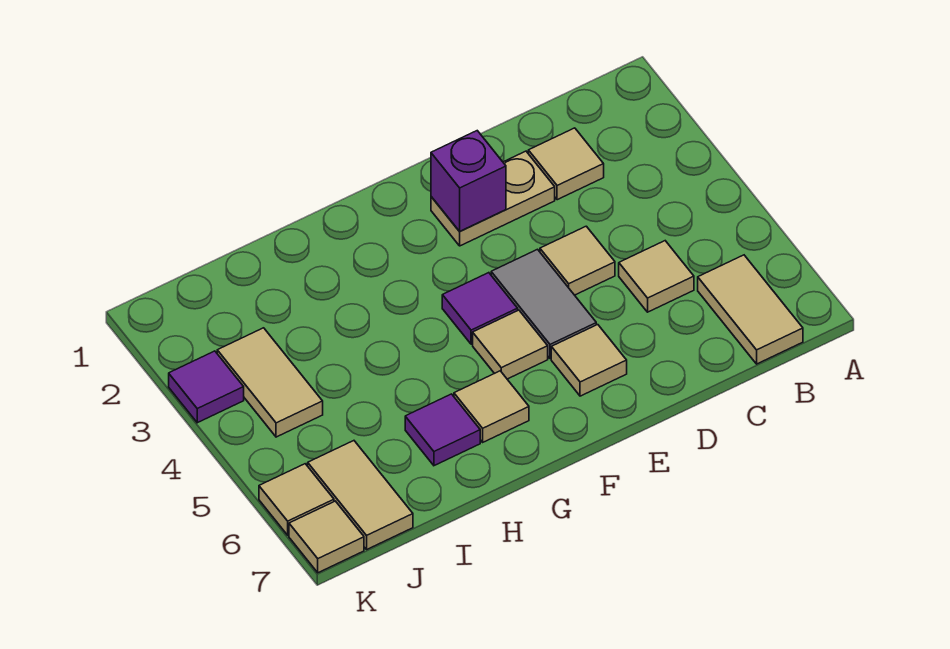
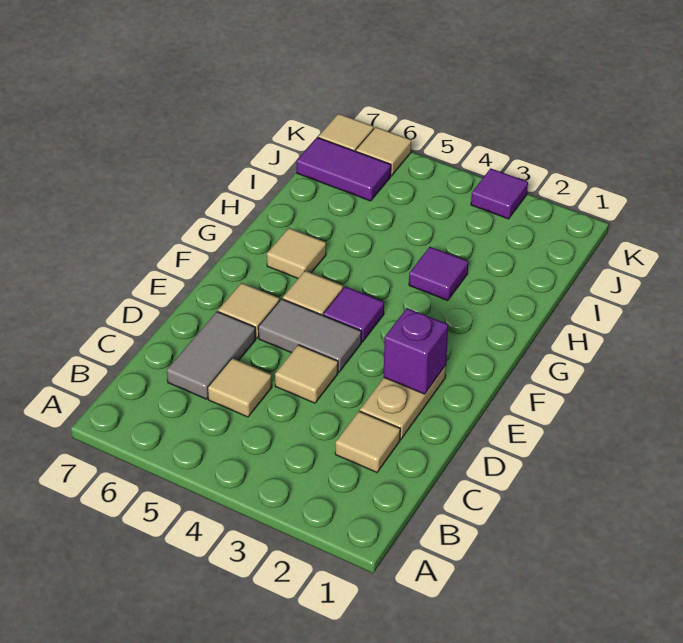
tan tile B6:B7 level 1 -> none
none -> grey tile C6:D6 level 1
purple tile H6 level 1 -> purple tile H3 level 1
tan tile J3:J4 level 1 -> none
tan tile J6:J7 level 1 -> purple tile J6:J7 level 1

